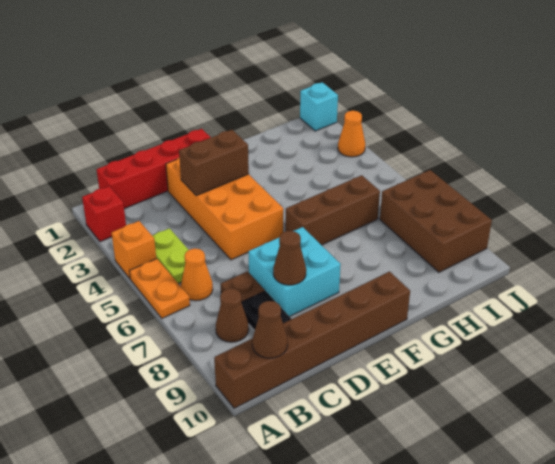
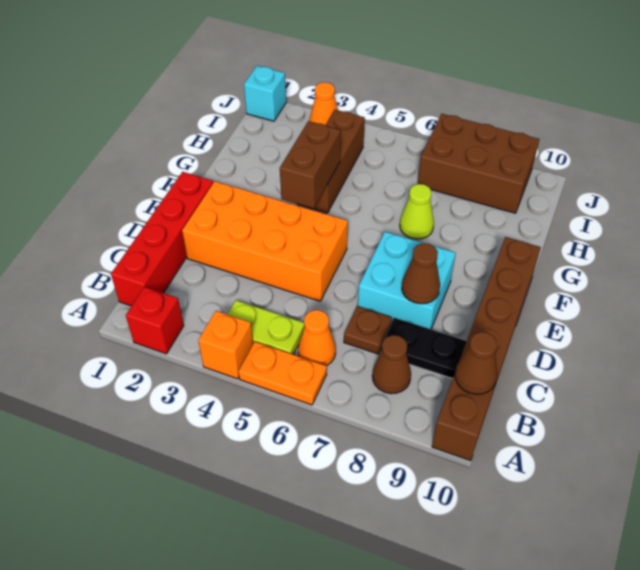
brown brick D3:E3 level 2 -> brown brick F4:G4 level 2
brown brick F6:H6 level 1 -> brown brick G4:I4 level 1
none -> lime cone G7 level 1

